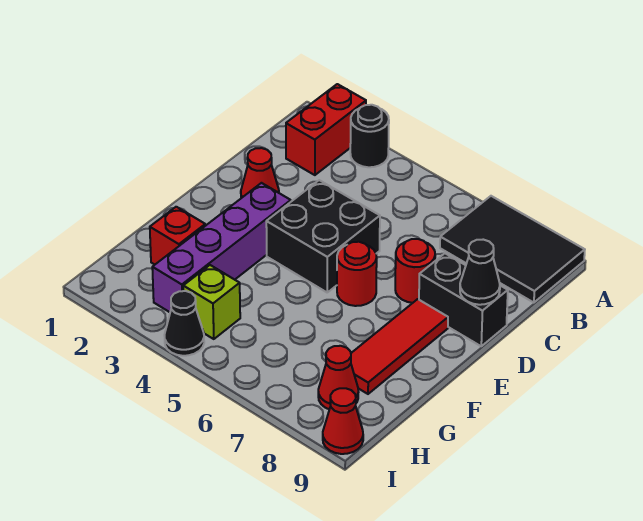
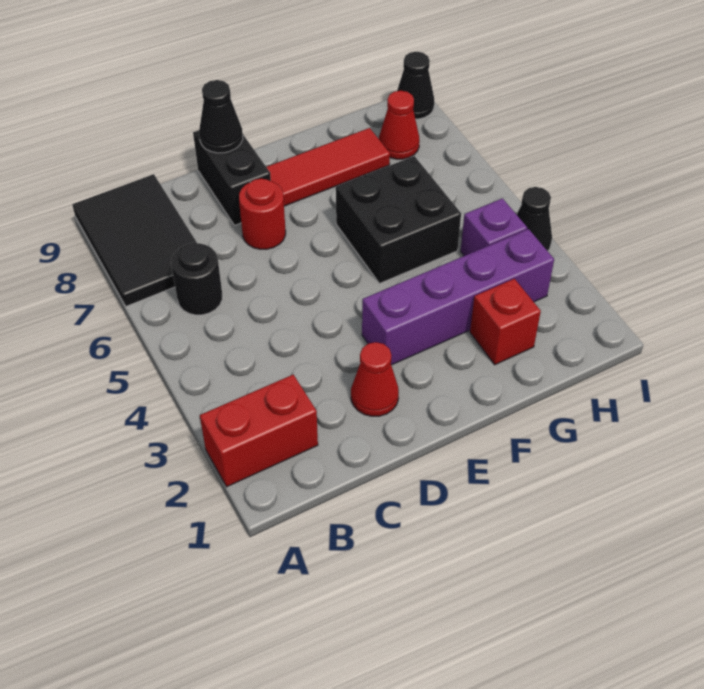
black round brick A3 level 1 -> black round brick B6 level 1
black brick D4:E5 level 1 -> black brick F5:G6 level 1
red round brick E6 level 1 -> none
lime brick H4 level 1 -> purple brick H4 level 1
red cone I9 level 1 -> black cone I9 level 1

